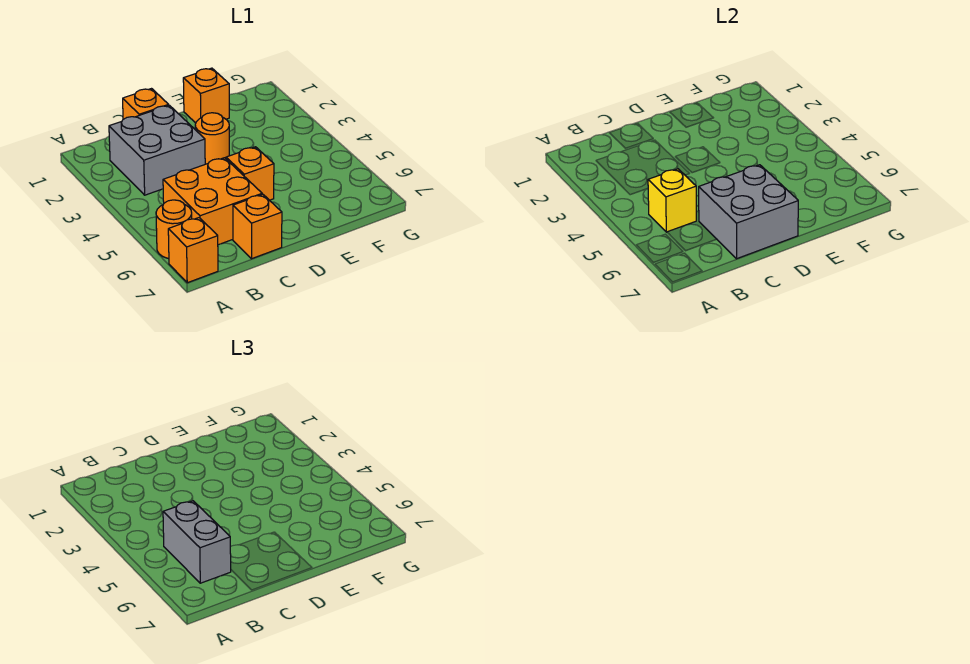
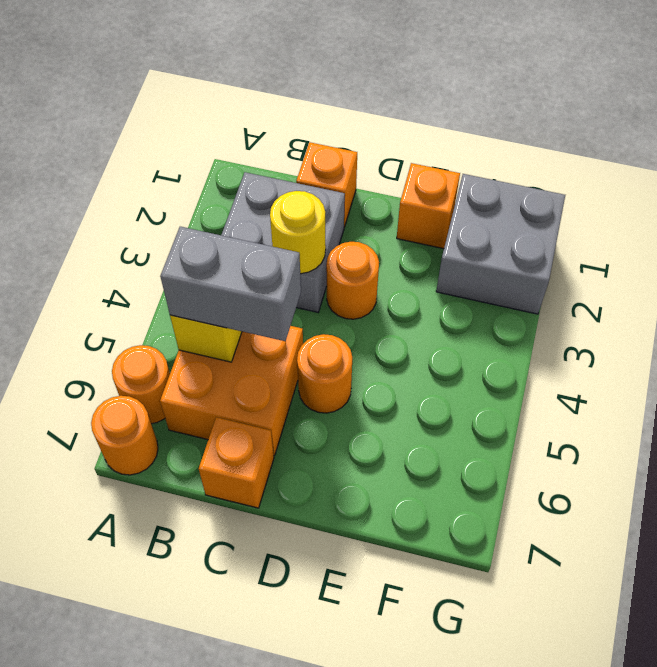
orange brick A7 level 1 -> orange round brick A7 level 1
grey brick B5:B6 level 3 -> grey brick B5:C5 level 3
none -> yellow round brick C3 level 2
grey brick C6:D7 level 2 -> grey brick F1:G2 level 1
orange brick D5 level 1 -> orange round brick D5 level 1

